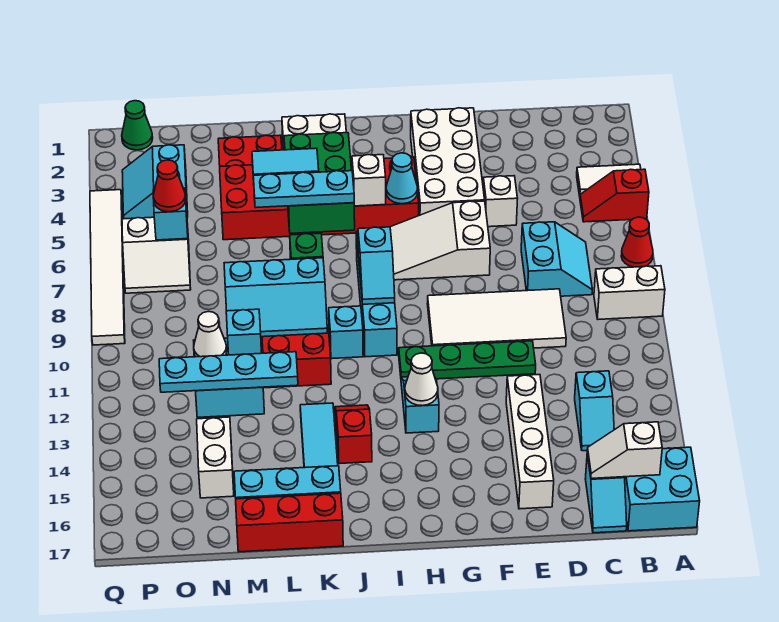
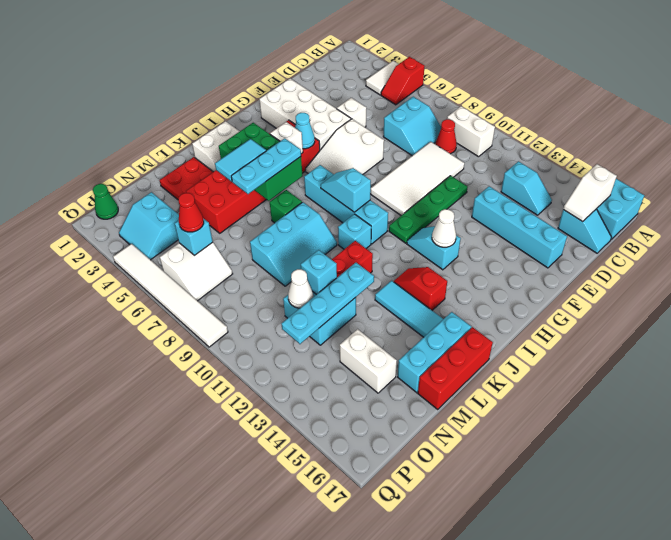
red cone A7 level 1 -> red cone C9 level 1
white brick A9:B9 level 1 -> white brick B9:B10 level 1
cyan slope C7:D8 level 1 top D -> cyan slope C7:D8 level 1 top 7
white brick E13:E16 level 1 -> cyan brick E13:E16 level 1
cyan slope I8:I9 level 2 top 8 -> cyan slope I8:I9 level 2 top 9

